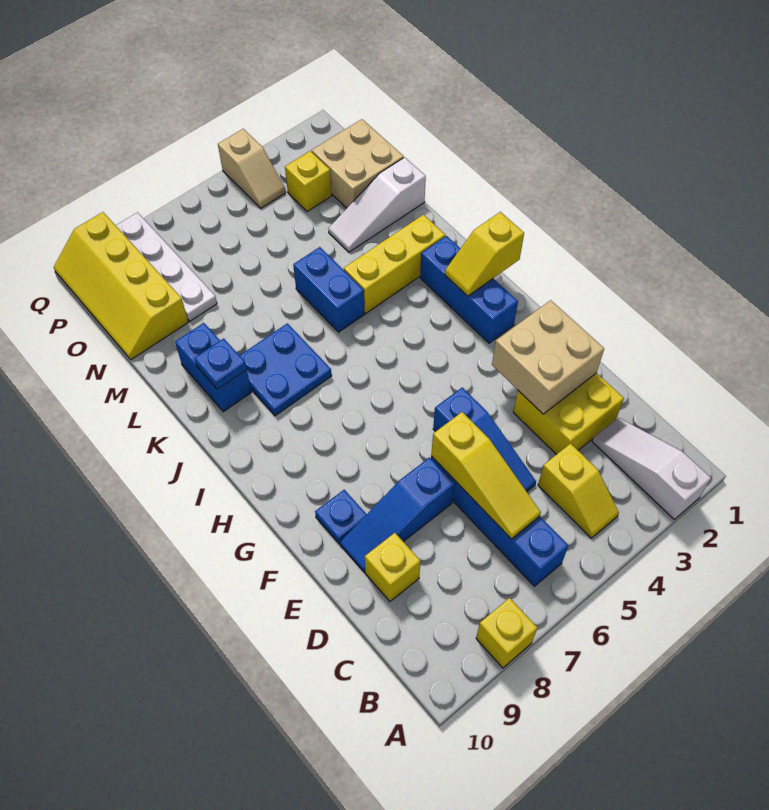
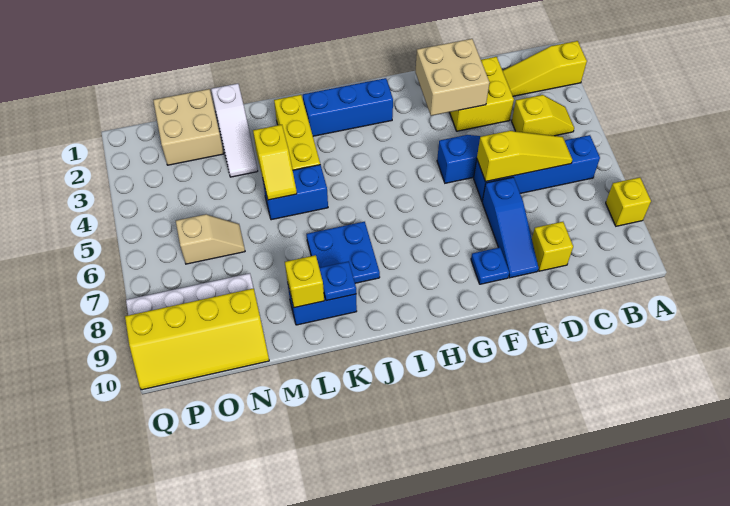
white slope A2:C2 level 1 top A -> yellow slope A2:C2 level 1 top A
yellow slope I1:I2 level 2 top 1 -> yellow slope L4:L5 level 2 top 4
yellow brick O3 level 1 -> yellow brick L9 level 2
tan slope P4:Q4 level 1 top Q -> tan slope N6:O6 level 1 top O

